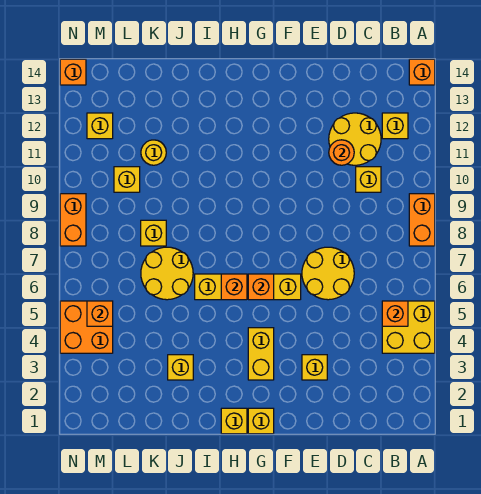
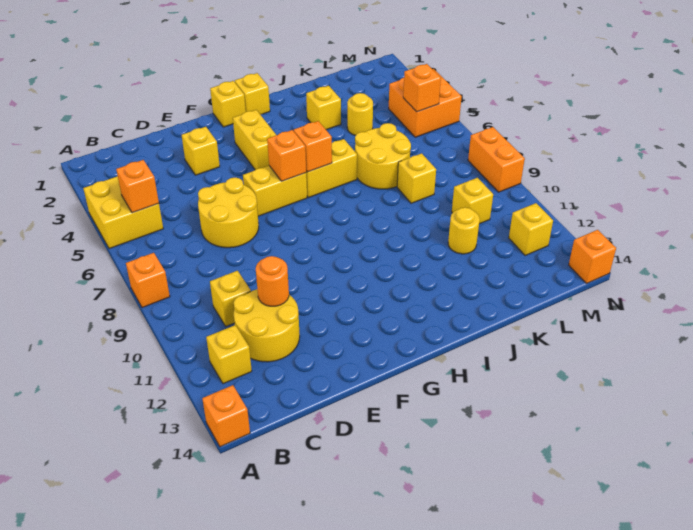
orange brick A8:A9 level 1 -> orange brick A8 level 1
none -> yellow round brick K4 level 1

